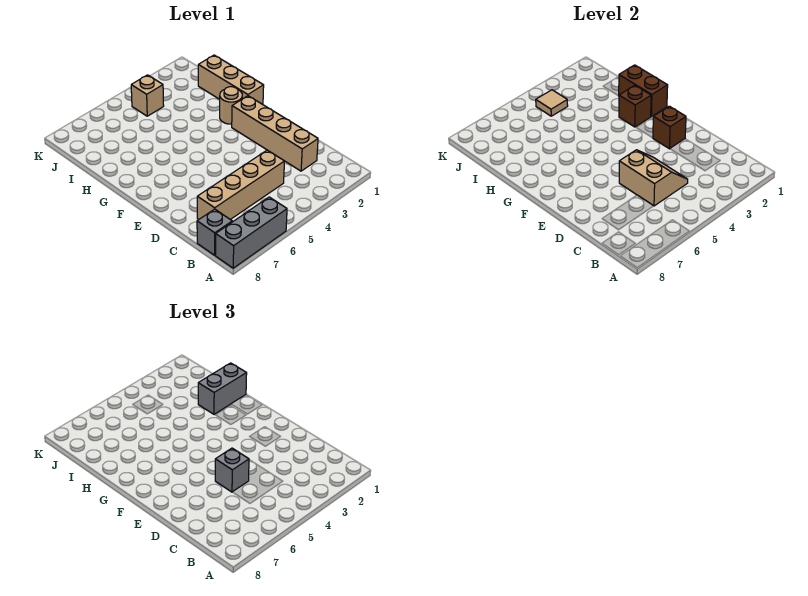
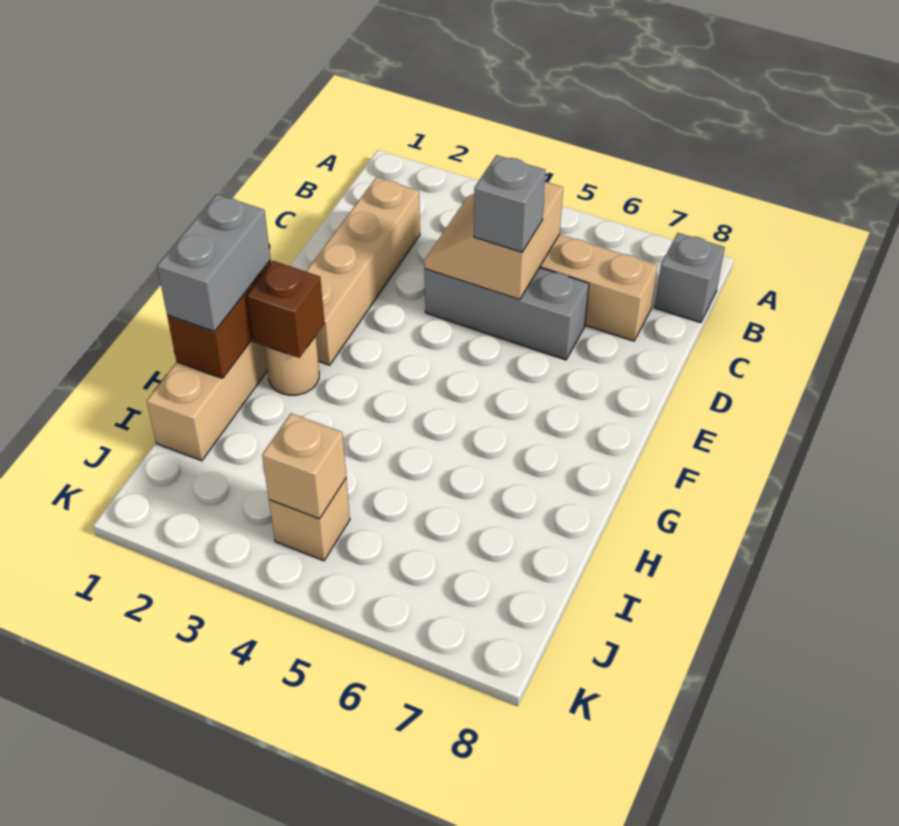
grey brick A6:A8 level 1 -> grey brick D4:D6 level 1
brown brick E2 level 2 -> none
grey brick H1:H2 level 3 -> grey brick G1:H1 level 3
tan tile J4 level 2 -> tan brick J4 level 2

